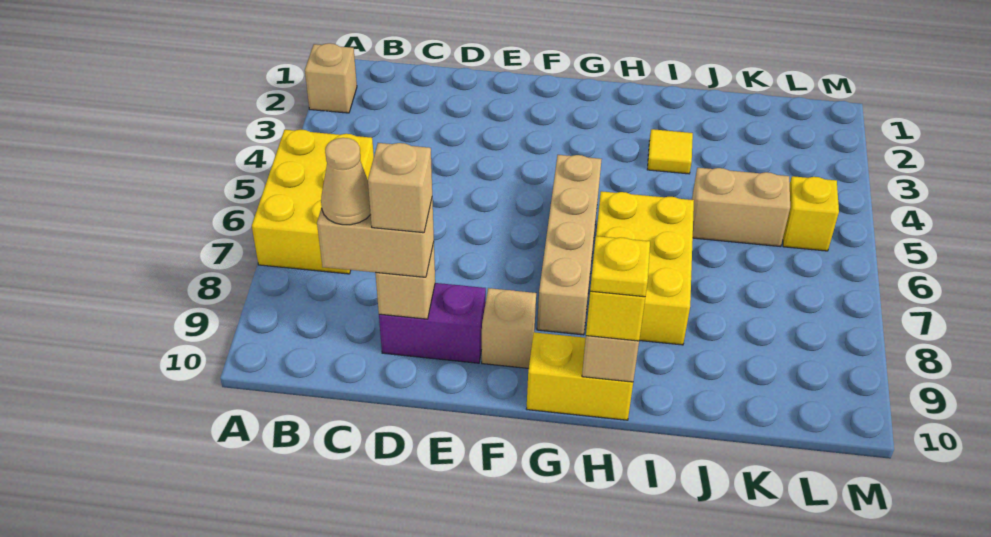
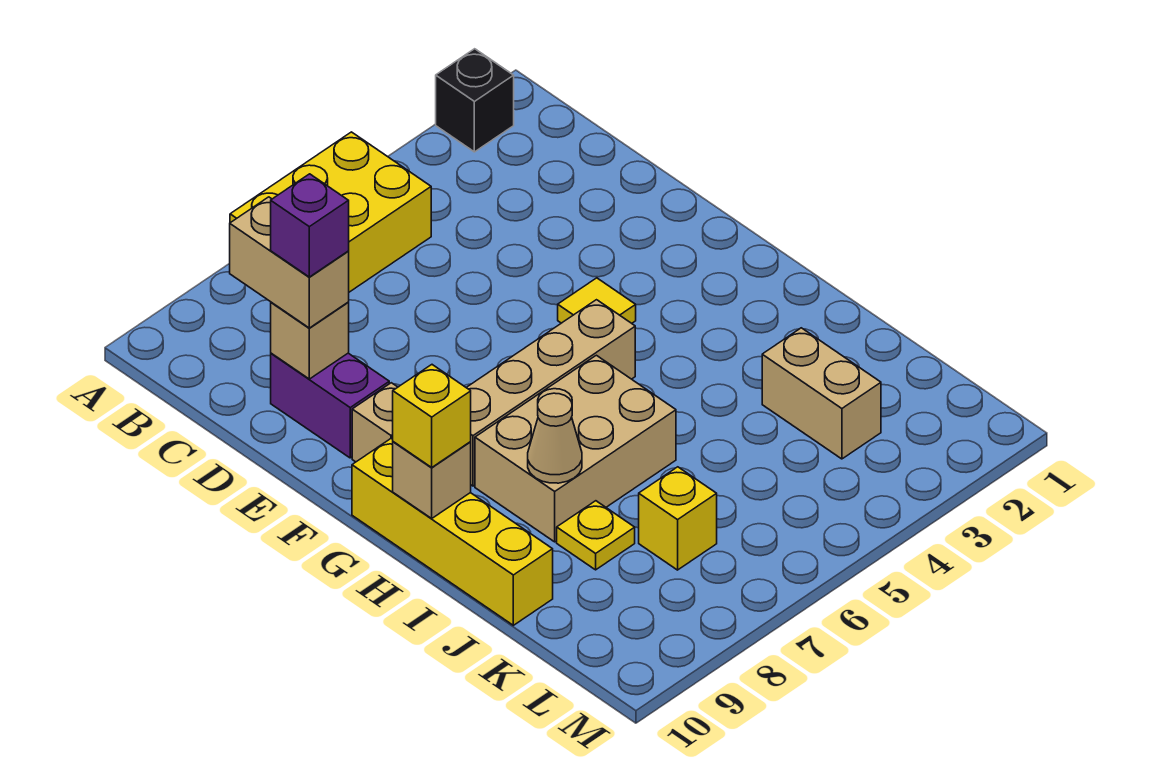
tan brick A2 level 1 -> black brick A2 level 1
tan cone C9 level 4 -> tan cone I8 level 2
tan brick D9 level 4 -> purple brick D9 level 4
yellow brick G10:H10 level 1 -> yellow brick G10:J10 level 1
yellow brick H6:I8 level 1 -> tan brick H6:I8 level 1
yellow plate H10 level 4 -> yellow plate J8 level 1
yellow tile I3 level 1 -> yellow tile F4 level 1
tan brick J5:K5 level 1 -> tan brick J3:K3 level 1
yellow brick L5 level 1 -> yellow brick K7 level 1

